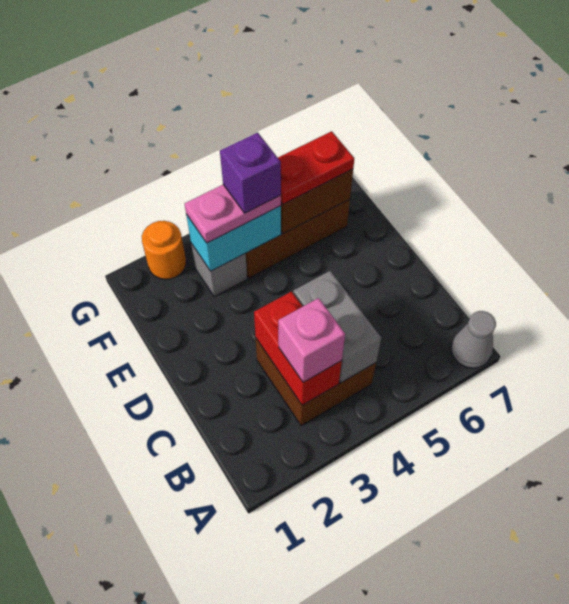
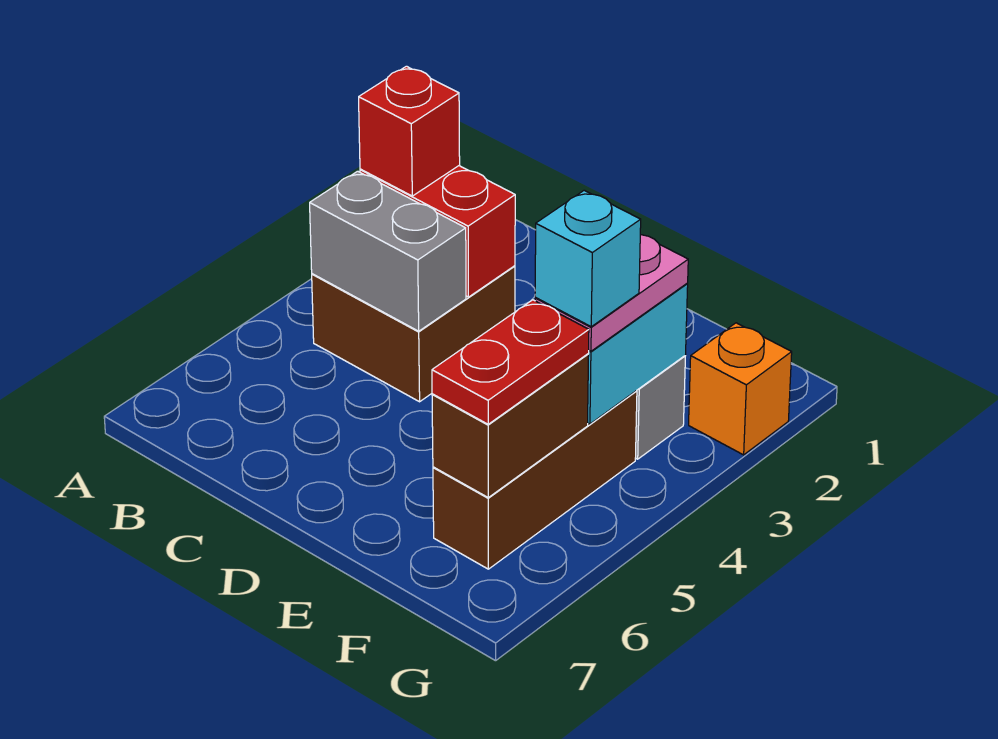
grey cone A7 level 1 -> none
pink brick B3 level 3 -> red brick B3 level 3
purple brick F4 level 4 -> cyan brick F4 level 4
orange round brick G2 level 1 -> orange brick G2 level 1

